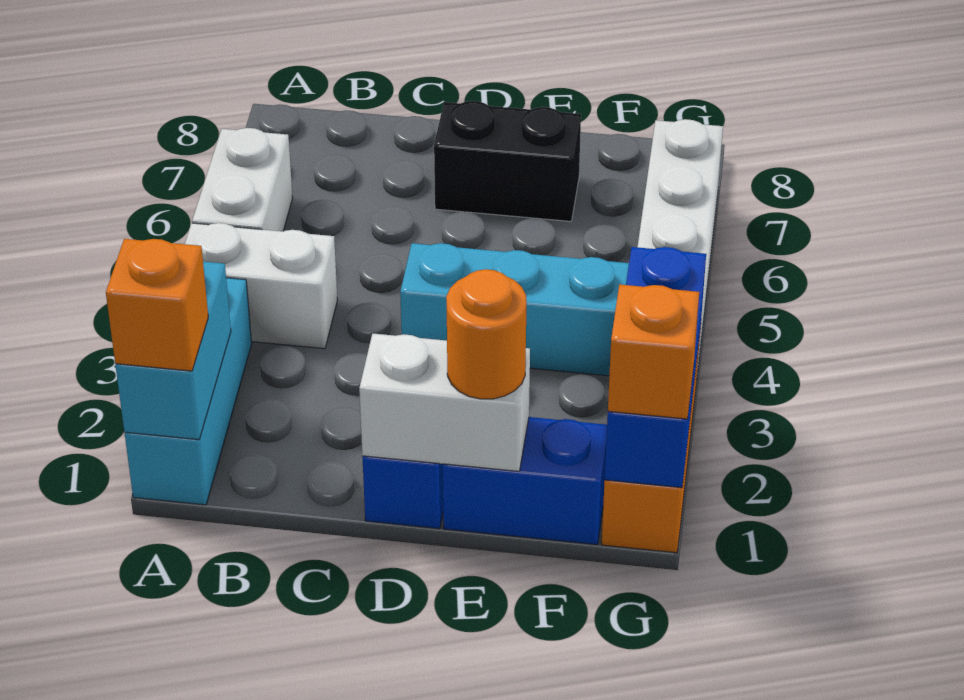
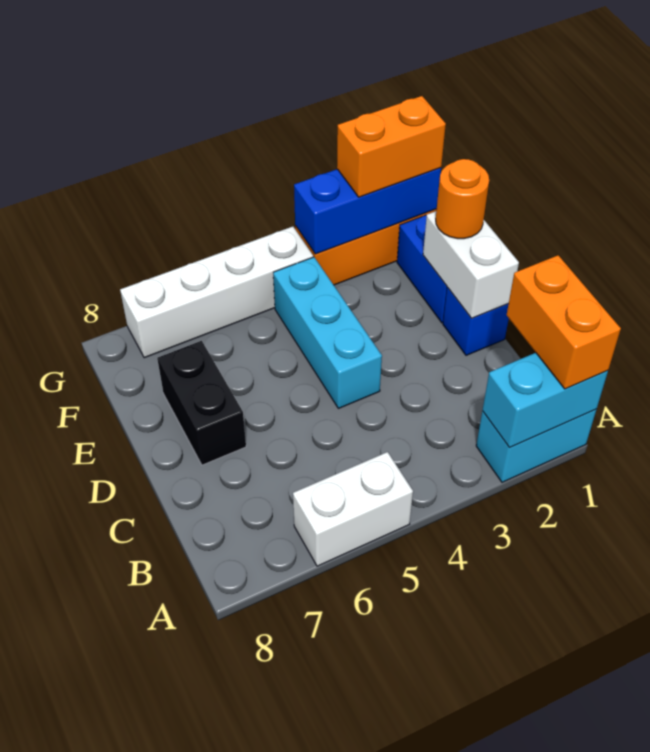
cyan brick A1:A3 level 1 -> cyan brick A1:A2 level 1
orange brick A1 level 3 -> orange brick A1:B1 level 3
white brick A4:B4 level 1 -> none
orange brick G1 level 3 -> orange brick G1:G2 level 3

